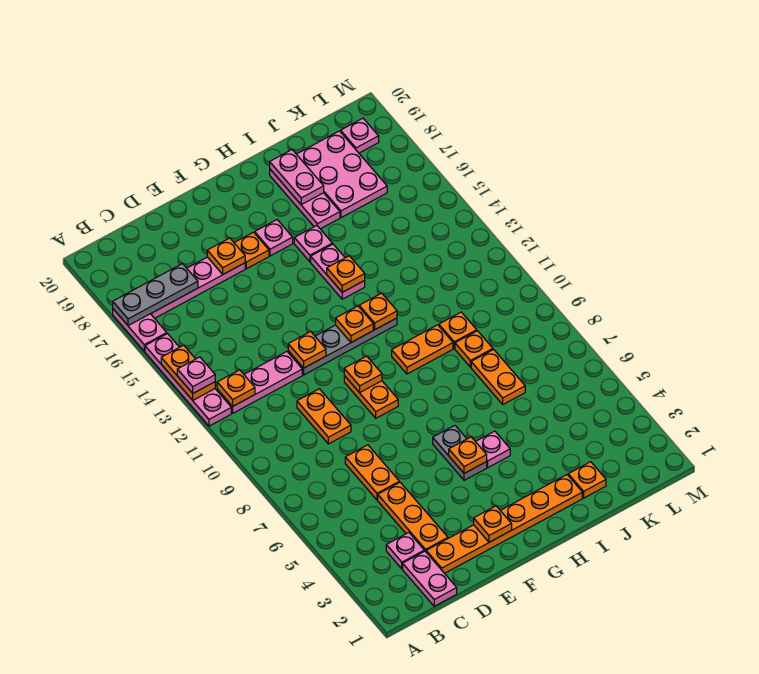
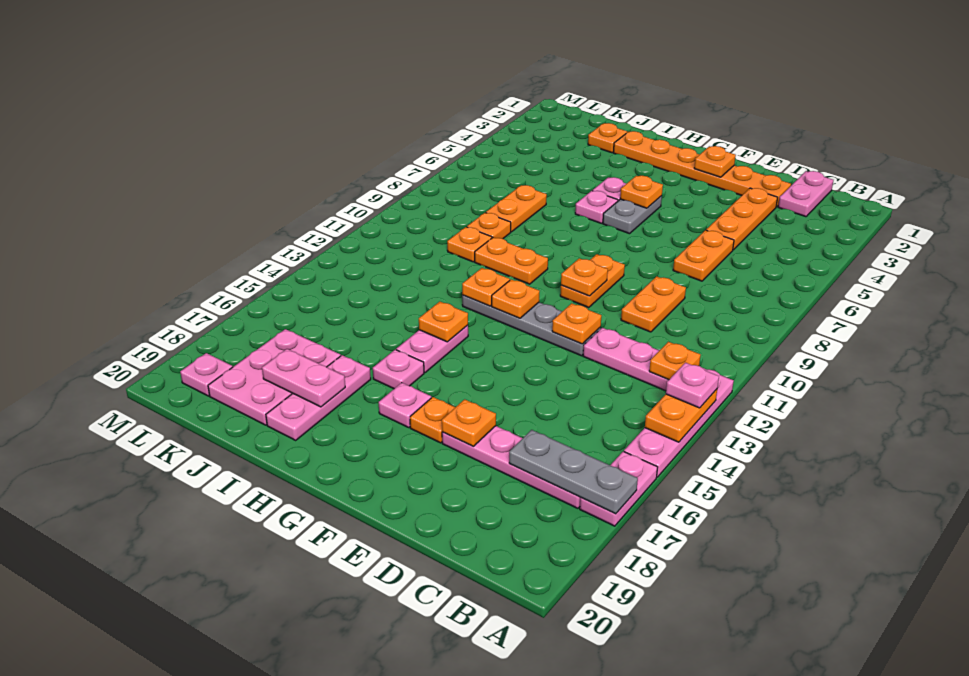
pink plate C3 level 1 -> pink plate H6 level 1
pink plate I18:I19 level 2 -> pink plate I18:J18 level 2

